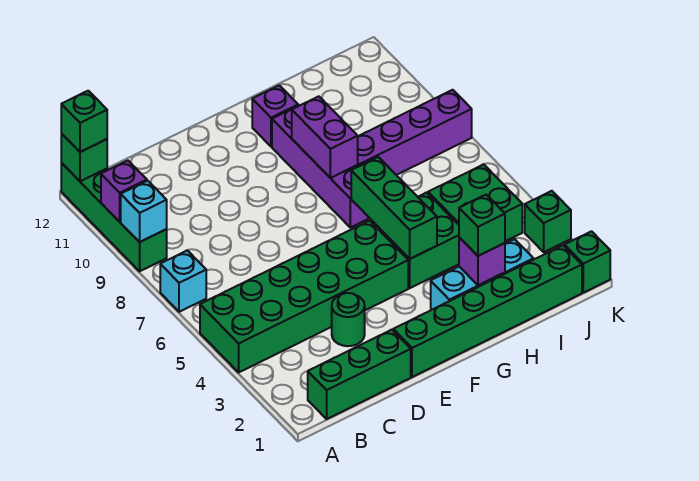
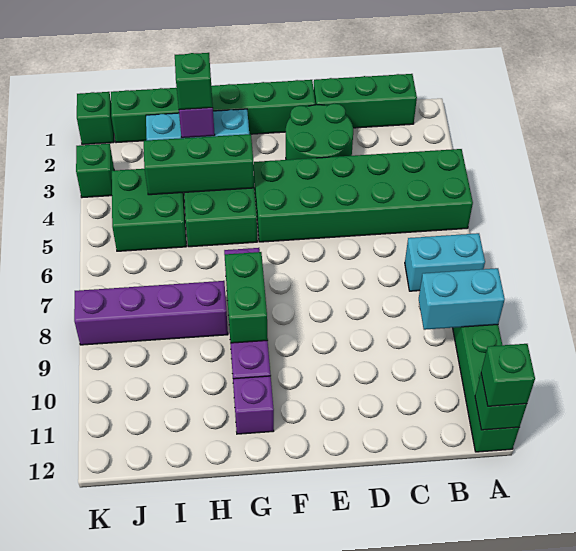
cyan brick A7 level 1 -> cyan brick A7:B7 level 1
cyan brick A9 level 2 -> cyan brick A9:B9 level 2
purple brick A10 level 2 -> none
green round brick D3 level 1 -> green round brick D2:E3 level 1
green brick G4:G6 level 2 -> green brick G4:I4 level 2
purple brick G8:G9 level 2 -> green brick G8:G9 level 2

